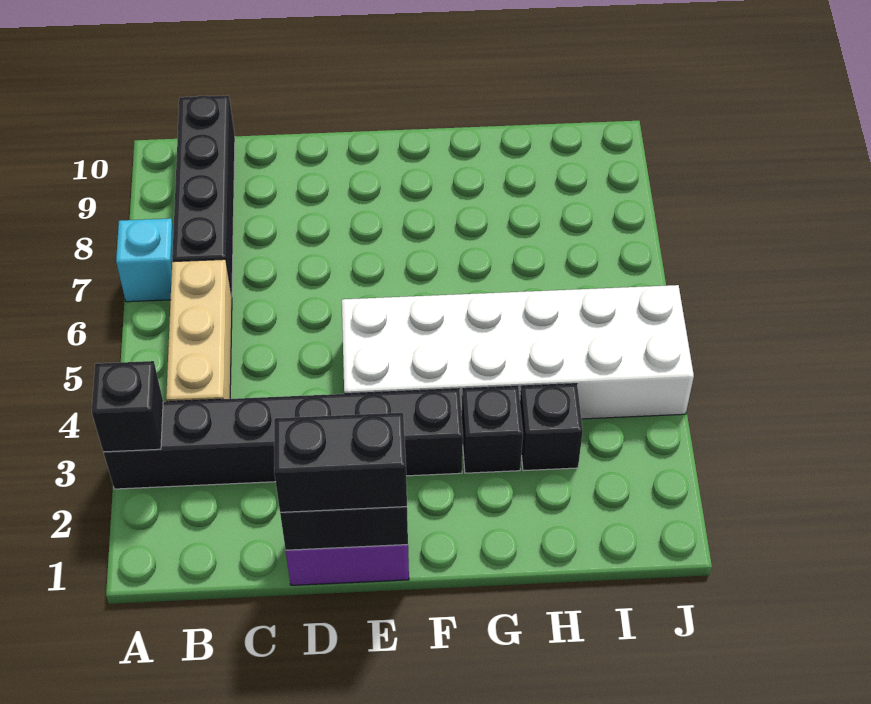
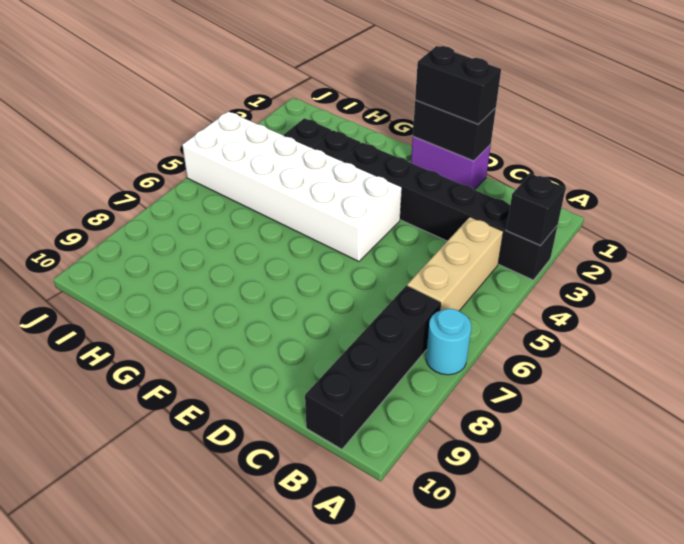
cyan brick A7 level 1 -> cyan round brick A7 level 1

